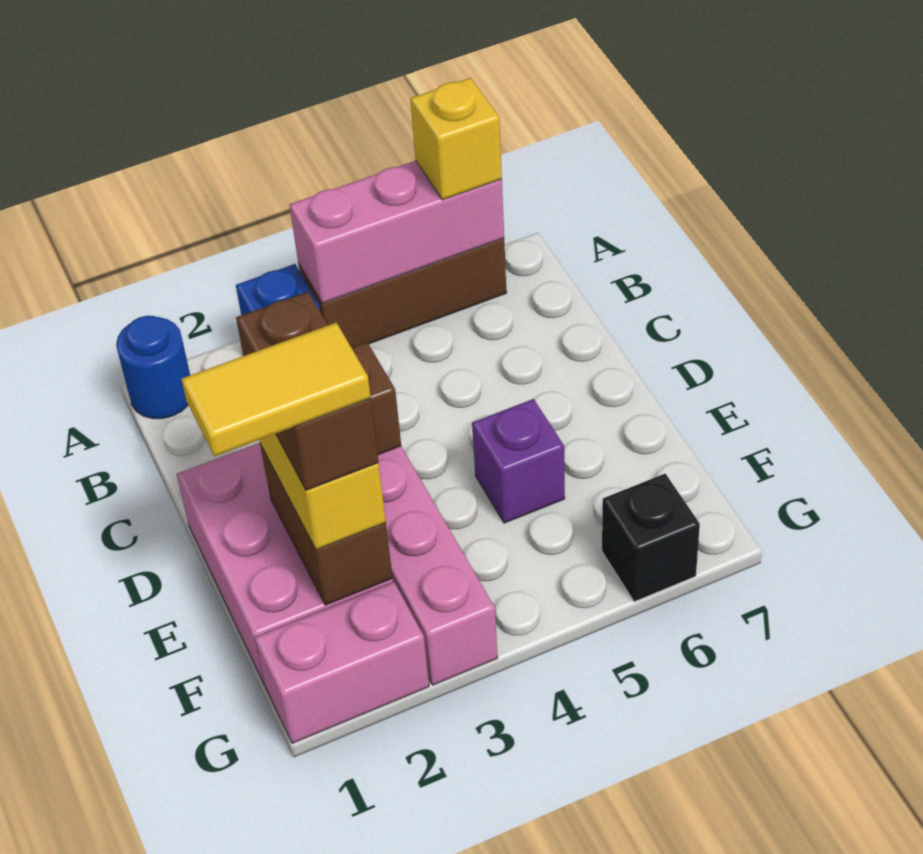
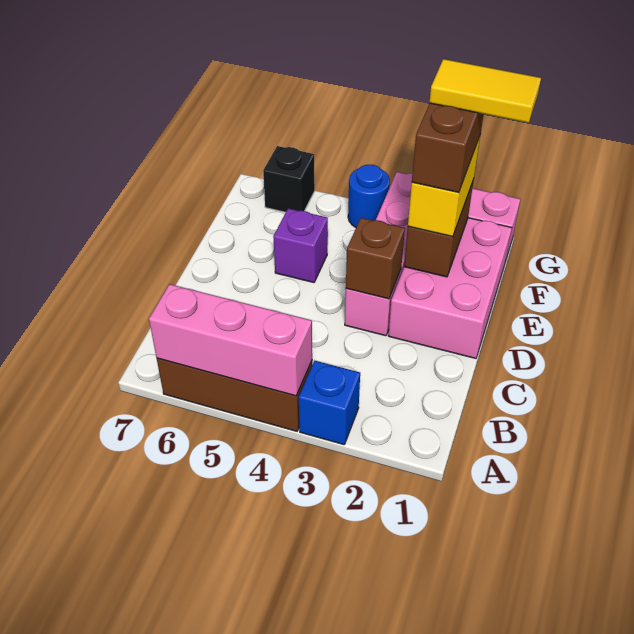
blue round brick A1 level 1 -> blue round brick G4 level 1
yellow brick A6 level 3 -> none

